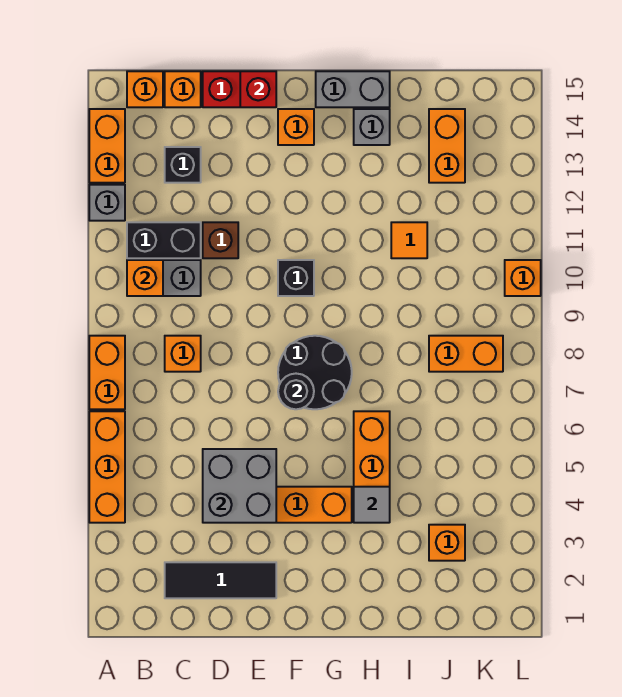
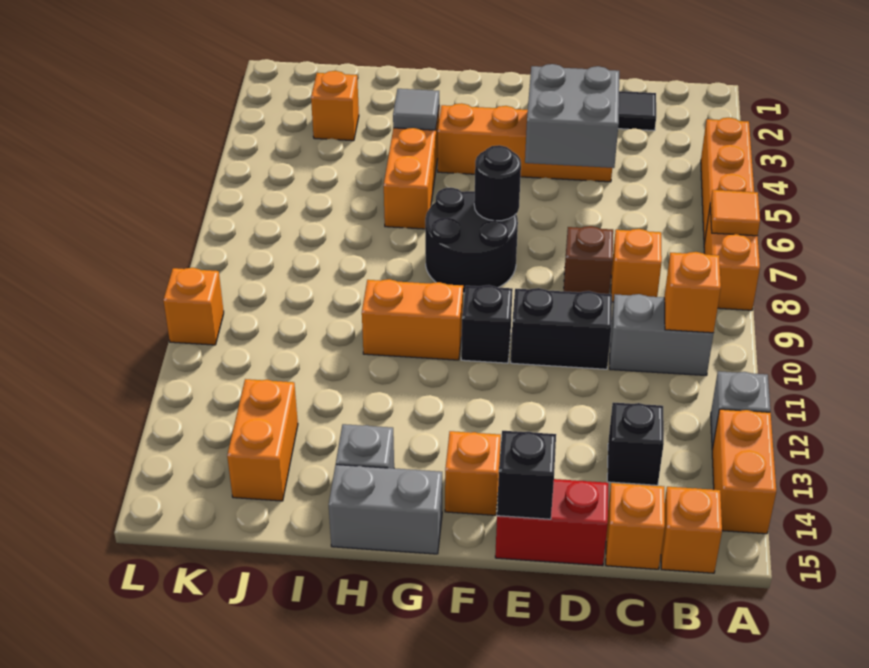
black brick B11:C11 level 1 -> black brick D10:E10 level 1
brown brick D11 level 1 -> brown brick D8 level 1
red brick E15 level 2 -> black brick E15 level 2
orange tile I11 level 1 -> orange tile A7 level 2
orange brick J8:K8 level 1 -> orange brick G10:H10 level 1

